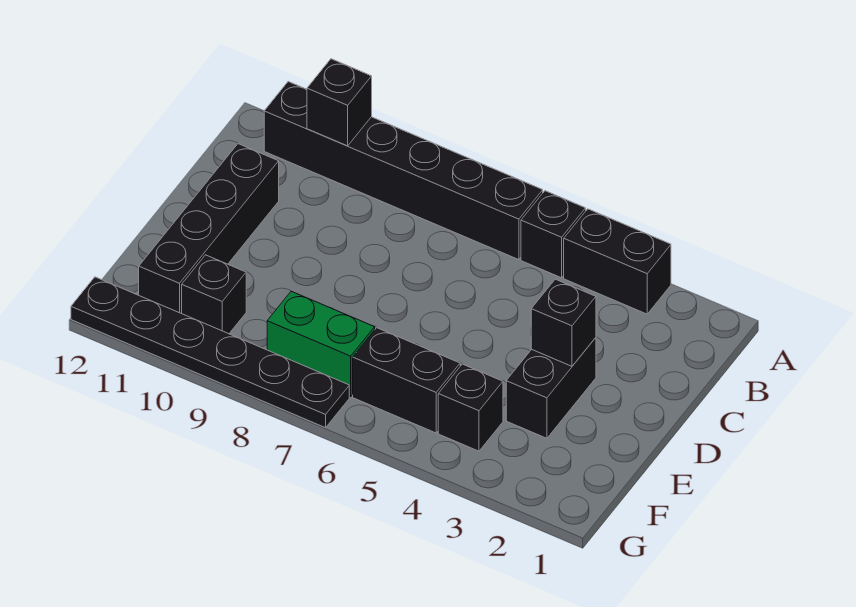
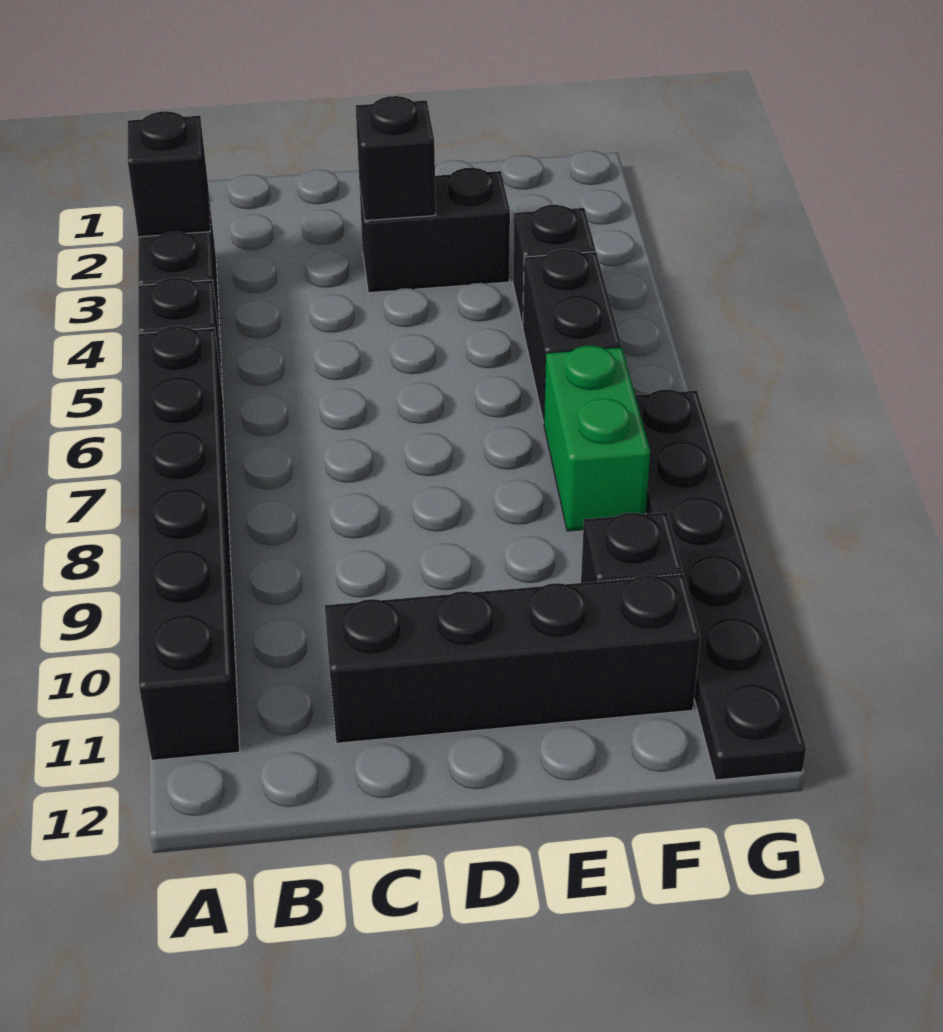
black brick A10 level 2 -> black brick A3 level 2

